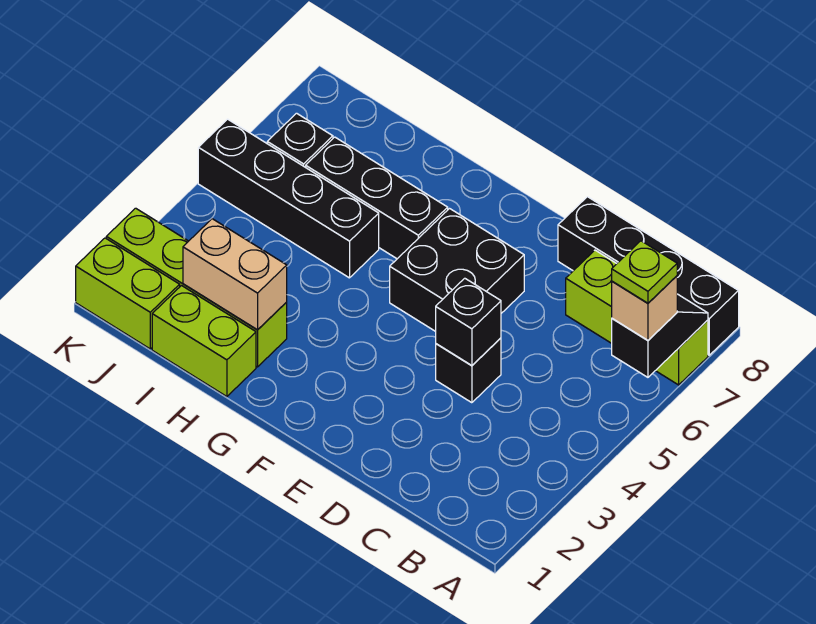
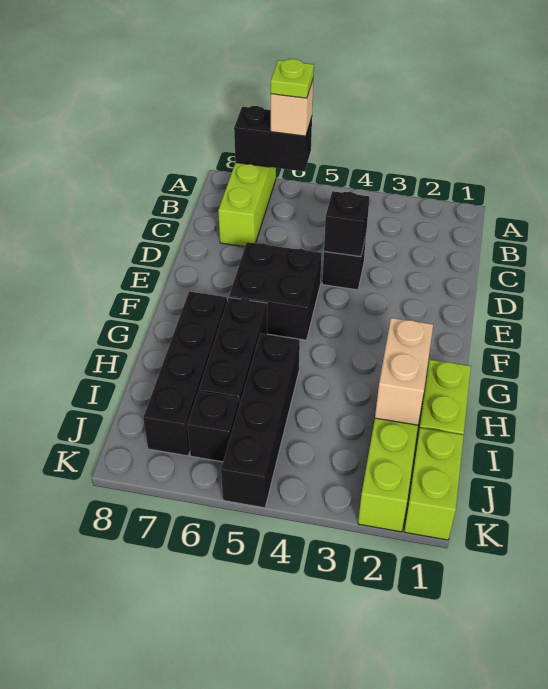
black slope A6:A7 level 2 top 6 -> black brick A6:A7 level 2
black brick A8:D8 level 1 -> black brick G7:J7 level 1

